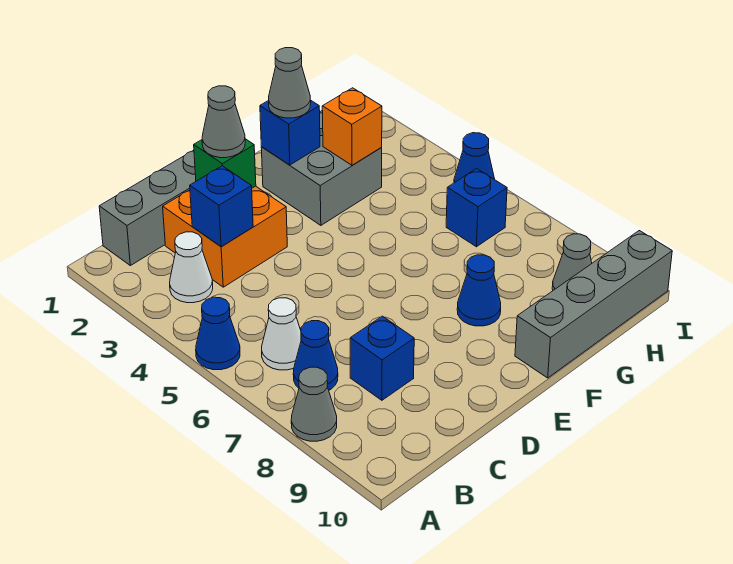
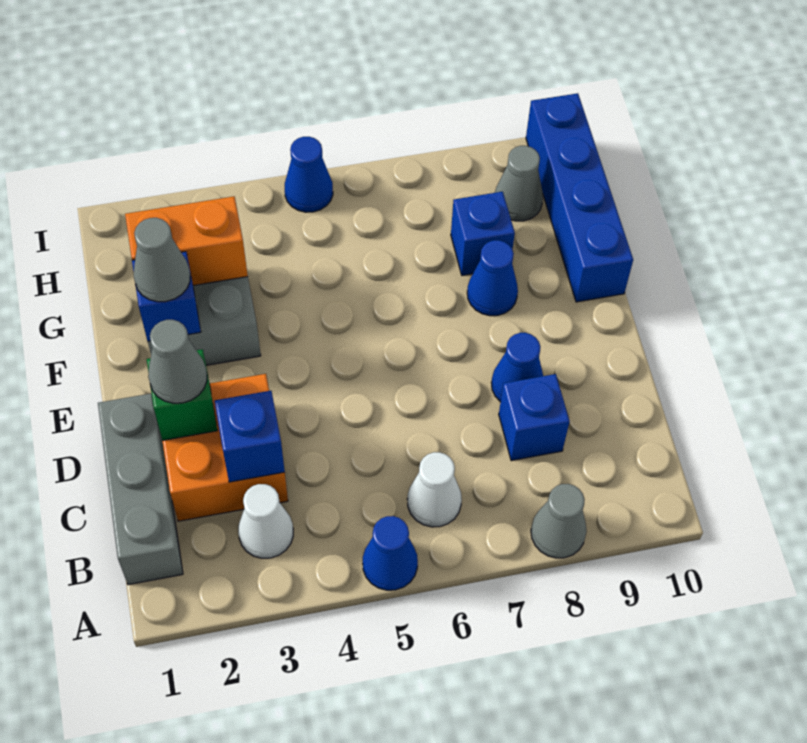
blue cone B7 level 1 -> blue cone D8 level 1
grey brick F10:I10 level 1 -> blue brick F10:I10 level 1
orange brick G3 level 2 -> orange brick G2:G3 level 2
blue brick H6 level 1 -> blue brick G8 level 1

